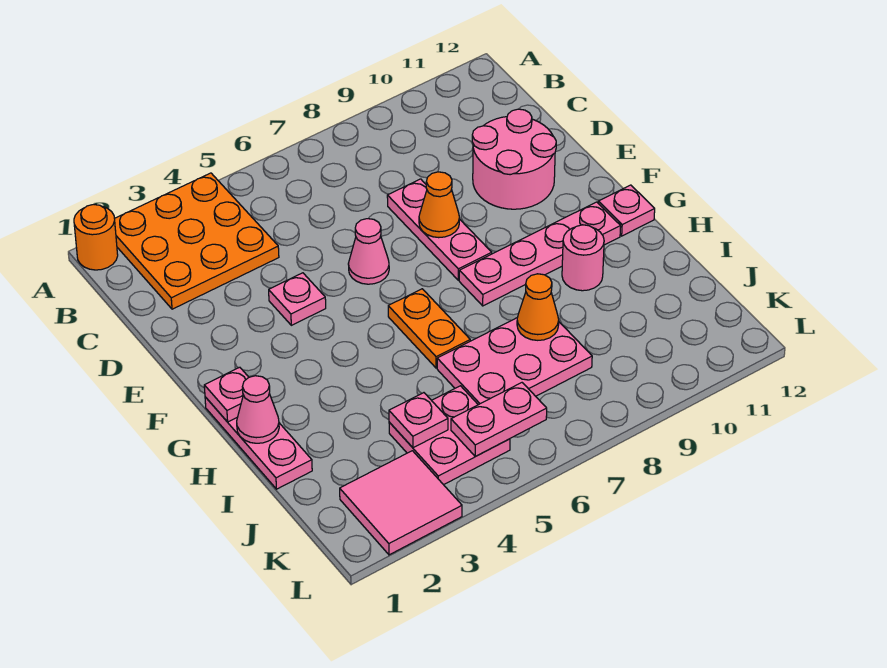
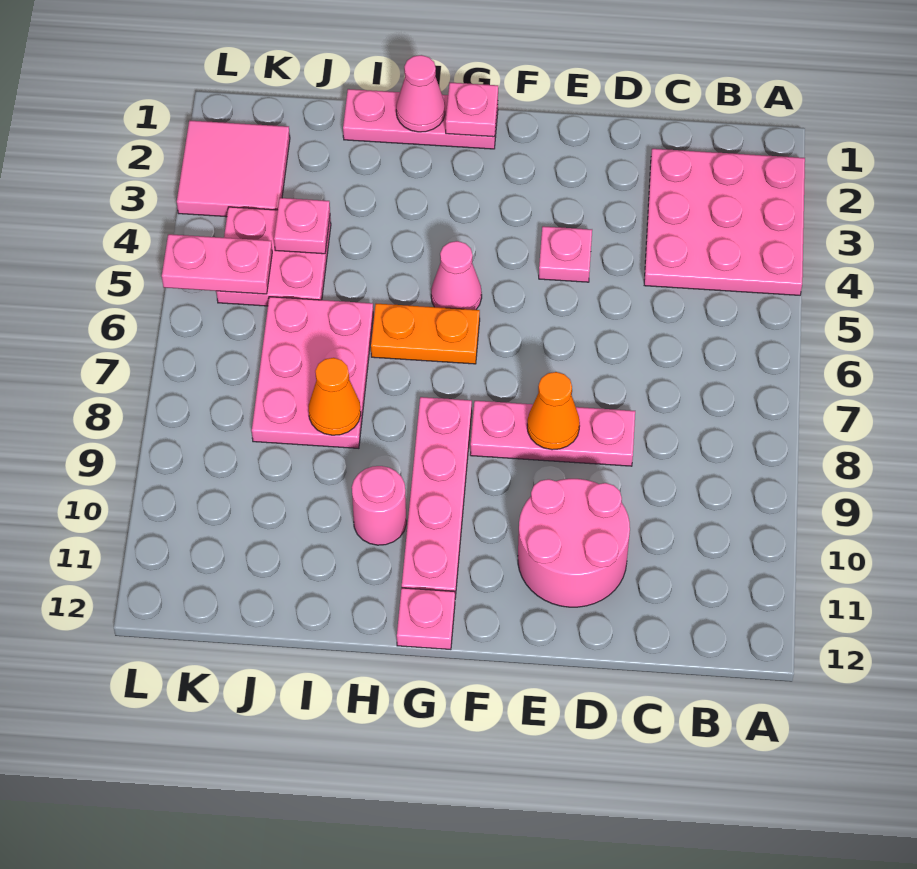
orange round brick A1 level 1 -> none
orange plate A2:C4 level 1 -> pink plate A2:C4 level 1
pink cone E6 level 1 -> pink cone G5 level 1
pink plate K5:K6 level 2 -> pink plate K5:L5 level 2

